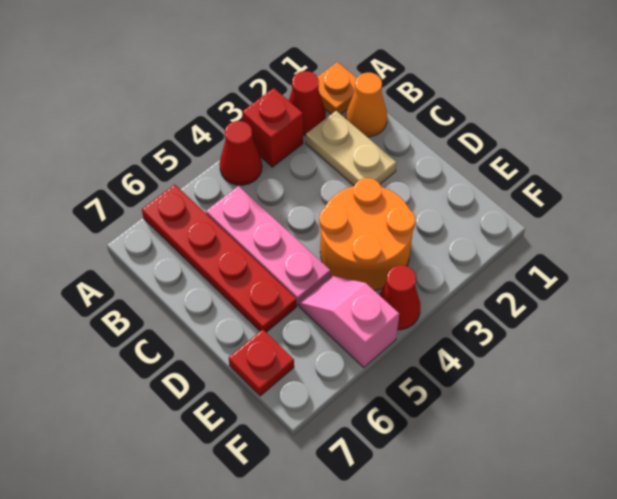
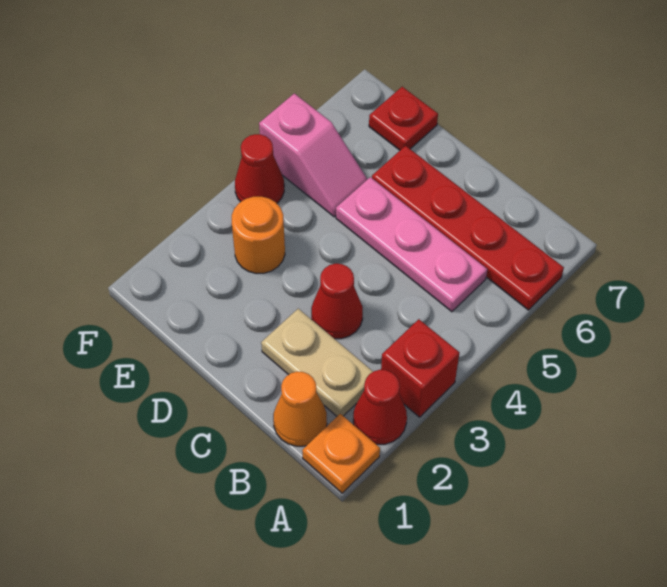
red cone A4 level 1 -> red cone C3 level 1
orange round brick D3:E4 level 1 -> orange round brick E3 level 1

